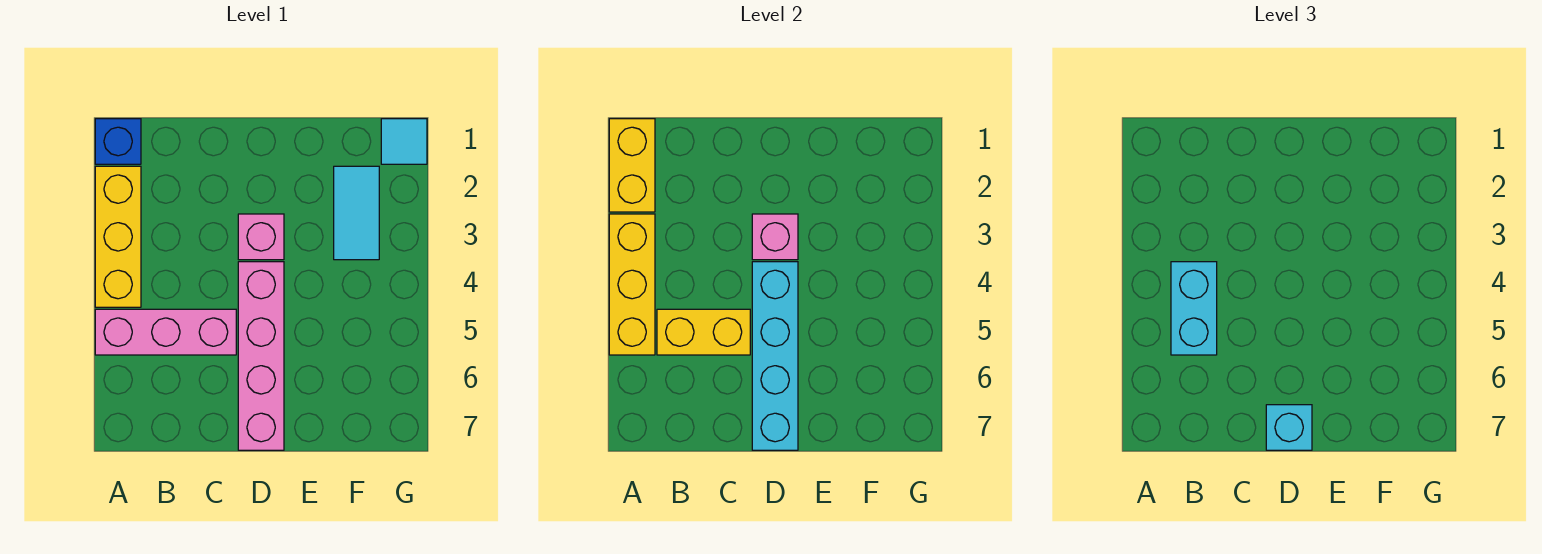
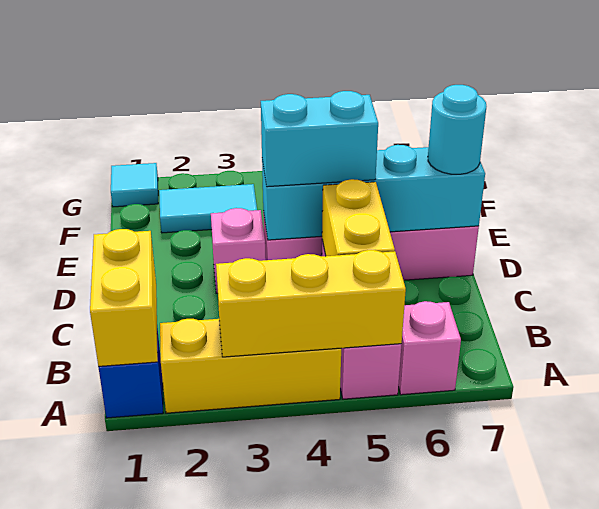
yellow brick A1:A2 level 2 -> yellow brick A1:B1 level 2
cyan brick B4:B5 level 3 -> cyan brick D4:D5 level 3
pink brick D3 level 2 -> pink brick A6 level 1
cyan brick D7 level 3 -> cyan round brick D7 level 3

